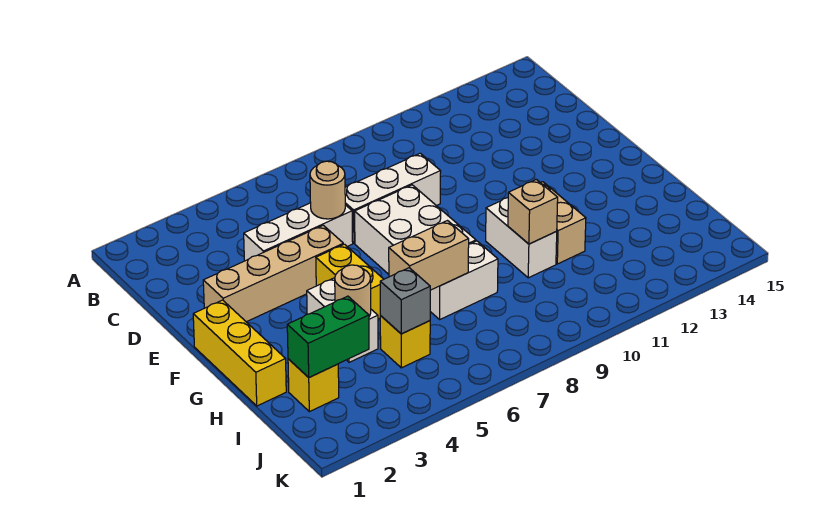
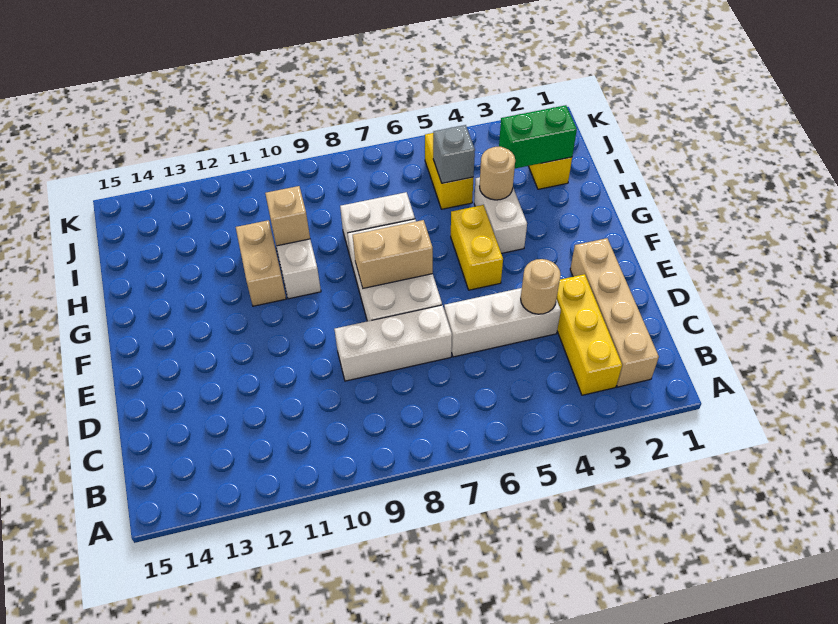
tan round brick D6 level 2 -> tan round brick D4 level 2
tan brick E2:E5 level 1 -> tan brick B2:E2 level 1
yellow brick F1:H1 level 1 -> yellow brick B3:D3 level 1
tan brick H6:H7 level 2 -> tan brick F7:F8 level 2
yellow brick I5 level 1 -> yellow brick I5:J5 level 1

